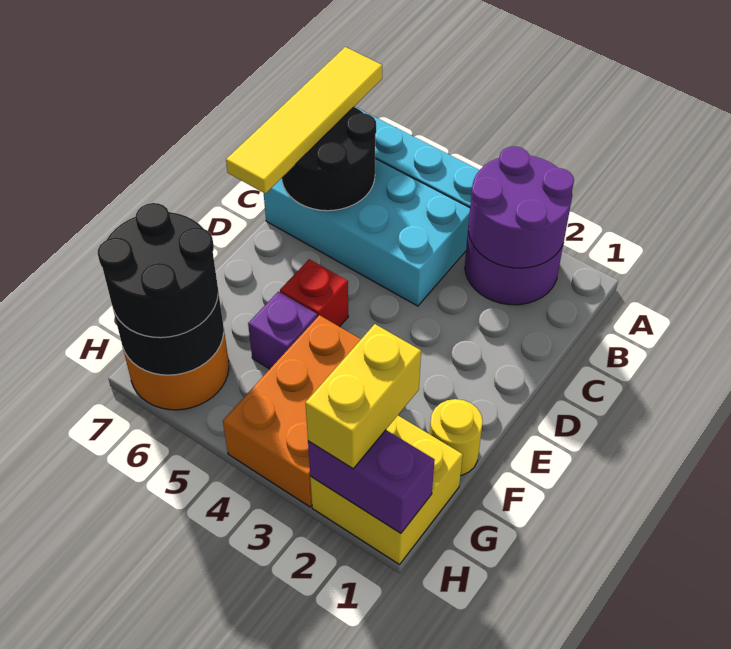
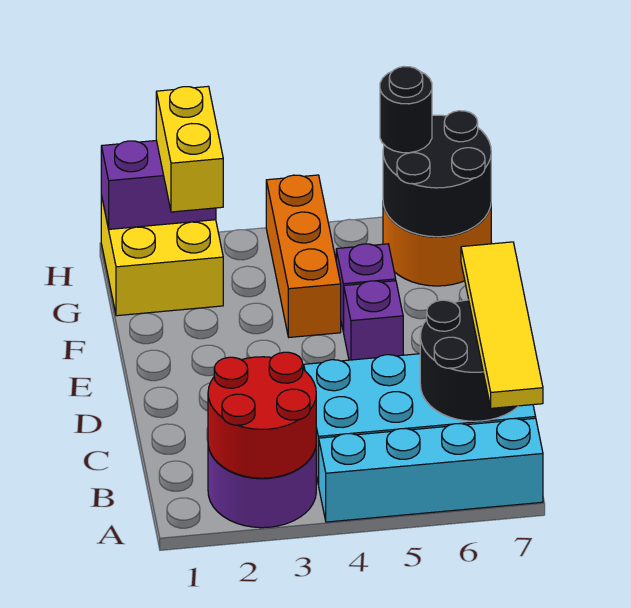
purple round brick A2:B3 level 2 -> red round brick A2:B3 level 2
red brick E5 level 1 -> purple brick E5 level 1
yellow round brick F1 level 1 -> none
orange brick F3:H4 level 1 -> orange brick F4:H4 level 1
black round brick G6:H7 level 3 -> black round brick H6 level 3

